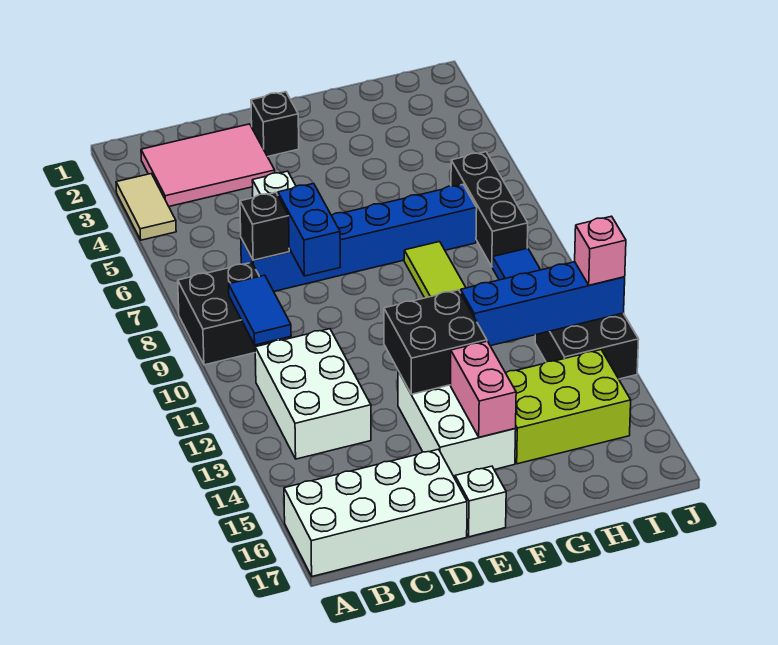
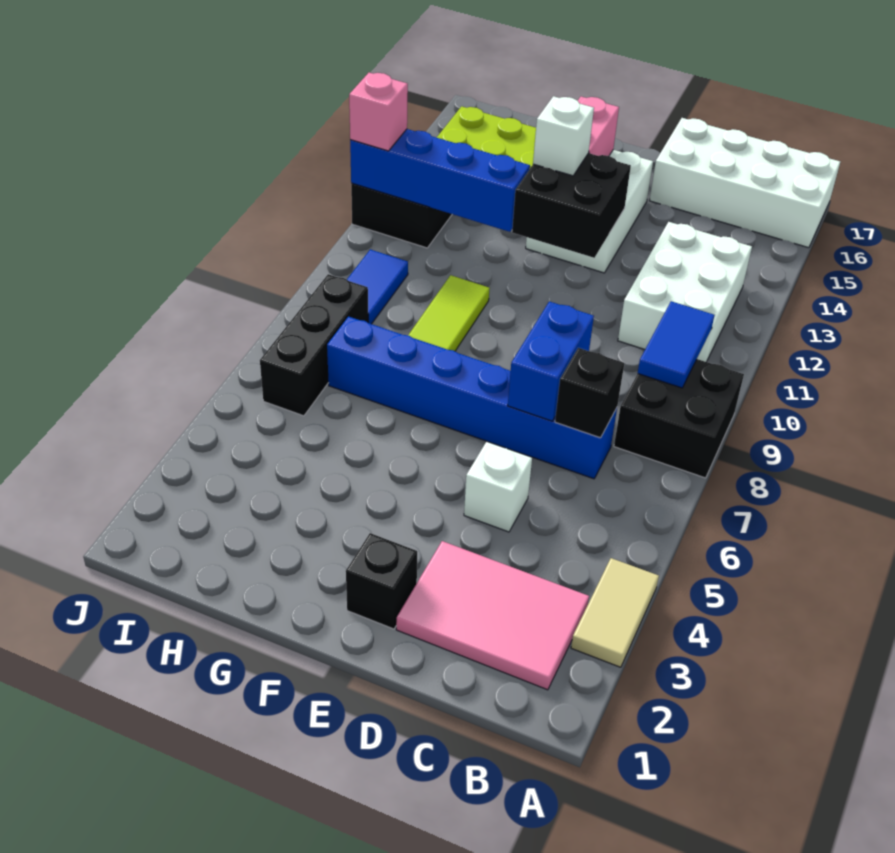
white brick E17 level 1 -> white brick F13 level 3

